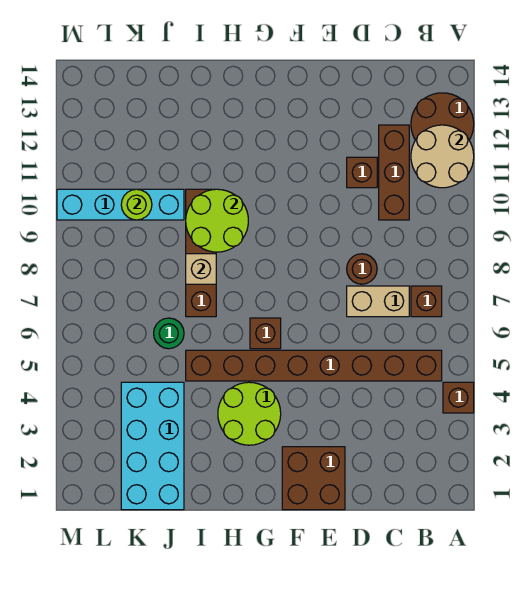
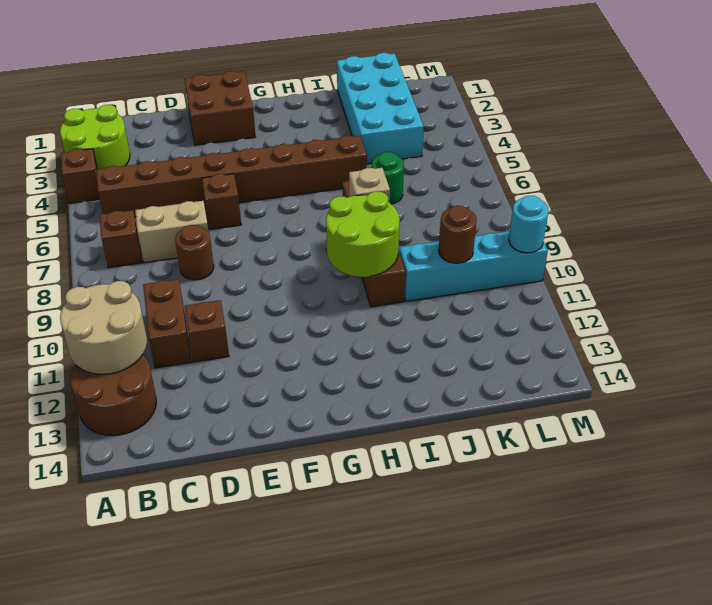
brown brick C10:C12 level 1 -> brown brick C10:C11 level 1
lime round brick G3:H4 level 1 -> lime round brick A2:B3 level 1
brown brick G6 level 1 -> brown brick E6 level 1
lime round brick K10 level 2 -> brown round brick K10 level 2
none -> cyan round brick M10 level 2

